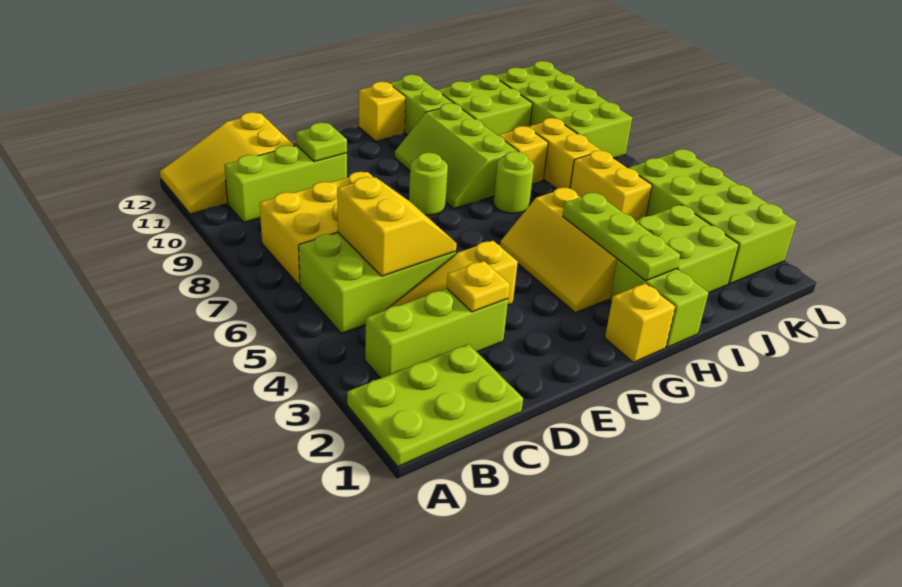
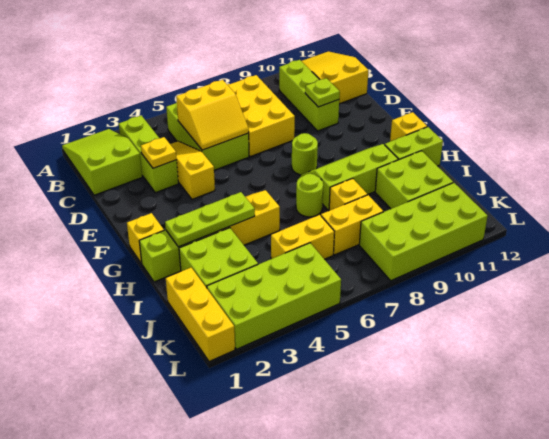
lime plate A1:C2 level 1 -> lime slope A1:C2 level 1 top C
none -> yellow brick J1:L1 level 1

